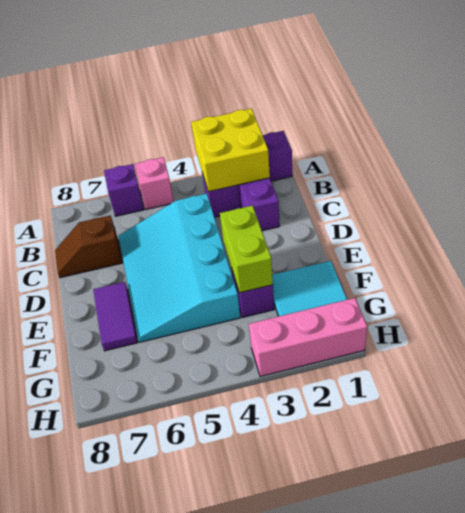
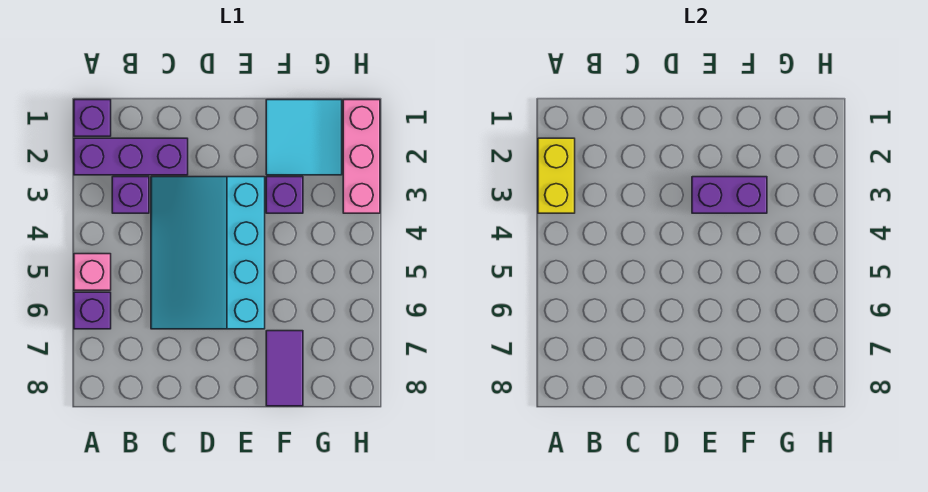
yellow brick A2:B3 level 2 -> yellow brick A2:A3 level 2
cyan slope C4:F6 level 1 top 4 -> cyan slope C3:E6 level 1 top E
brown slope C7:C8 level 1 top 7 -> none
lime brick E3:F3 level 2 -> purple brick E3:F3 level 2
purple tile E7:F7 level 1 -> purple tile F7:F8 level 1

